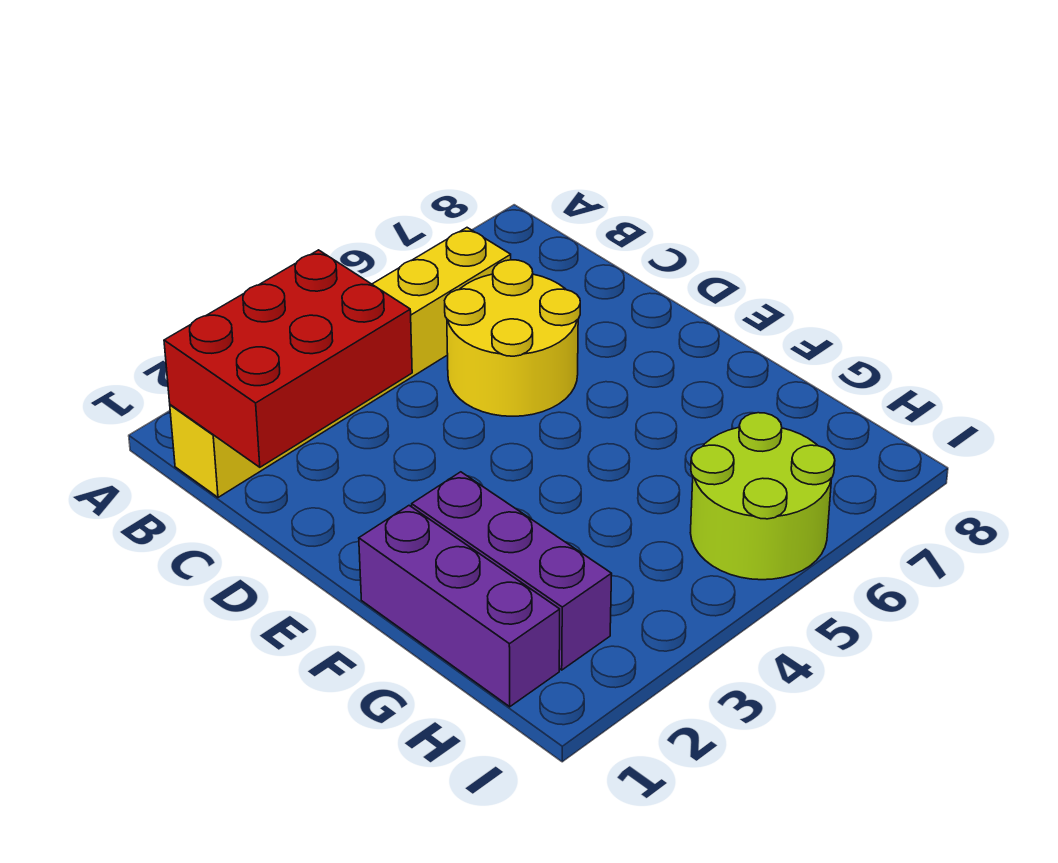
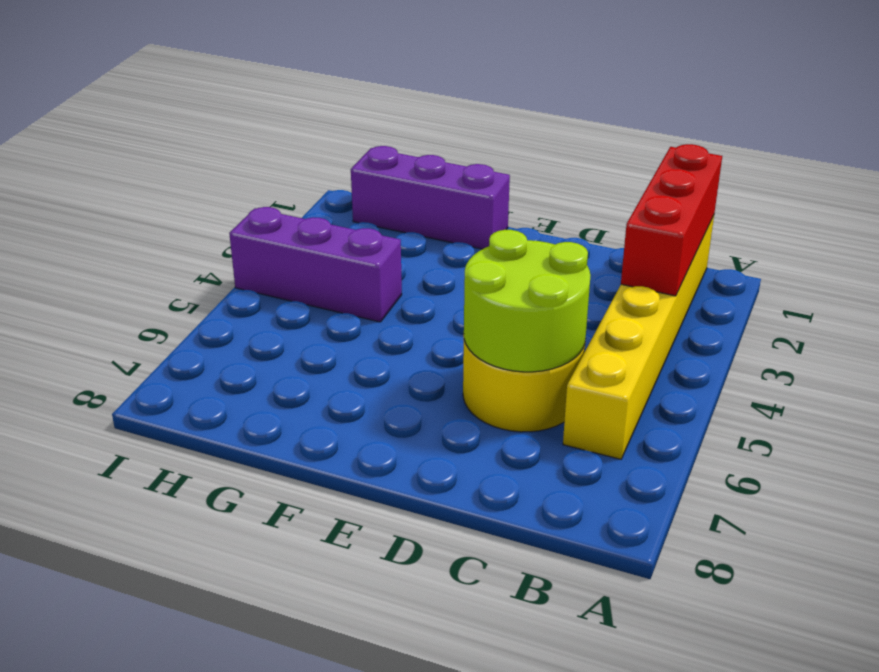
red brick B1:C3 level 2 -> red brick B1:B3 level 2
purple brick F2:H2 level 1 -> purple brick G4:I4 level 1
lime round brick H5:I6 level 1 -> lime round brick C5:D6 level 2

